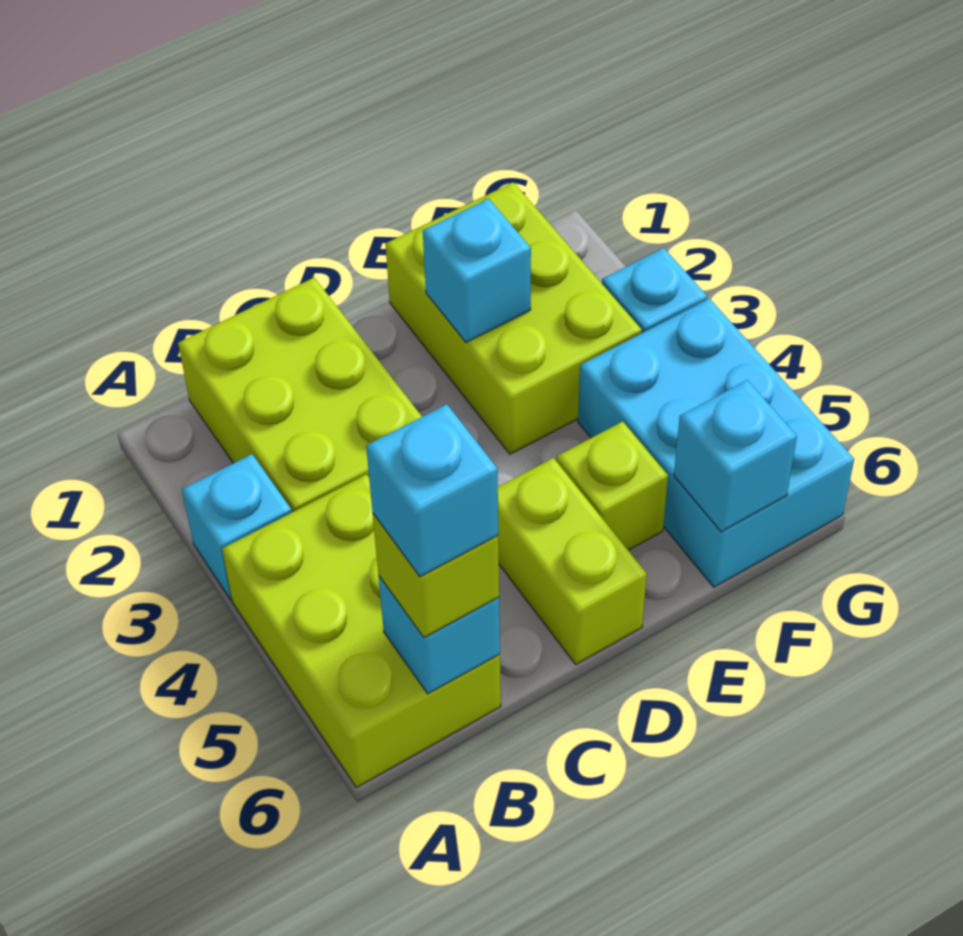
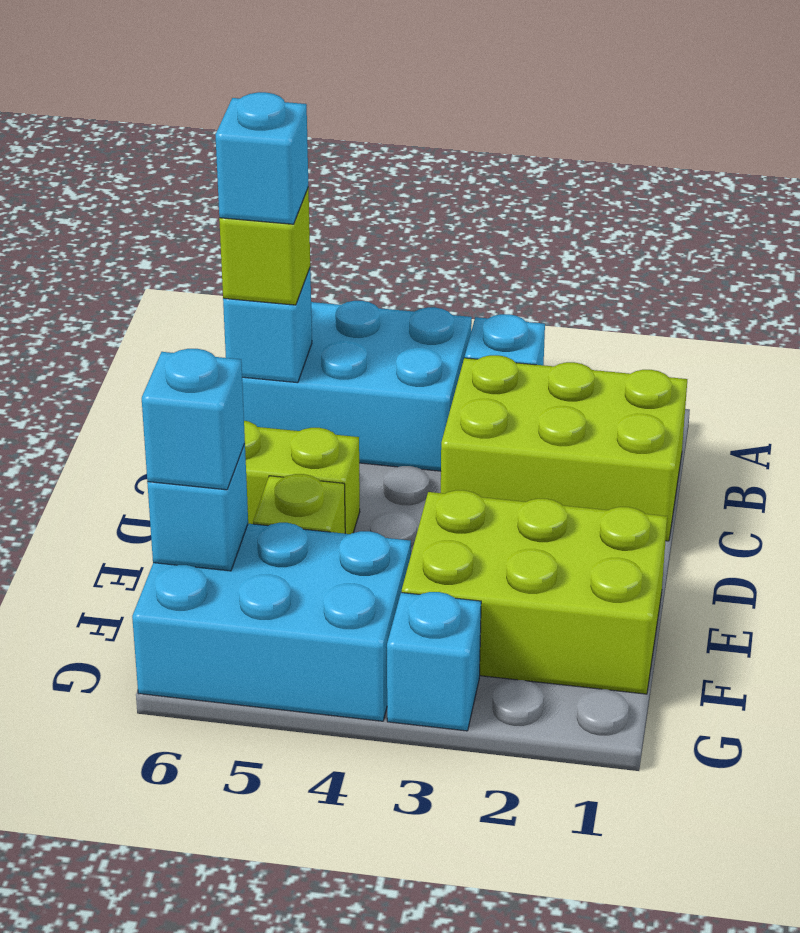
lime brick A4:B6 level 1 -> cyan brick A4:B6 level 1
cyan brick E2 level 2 -> cyan brick F6 level 3

